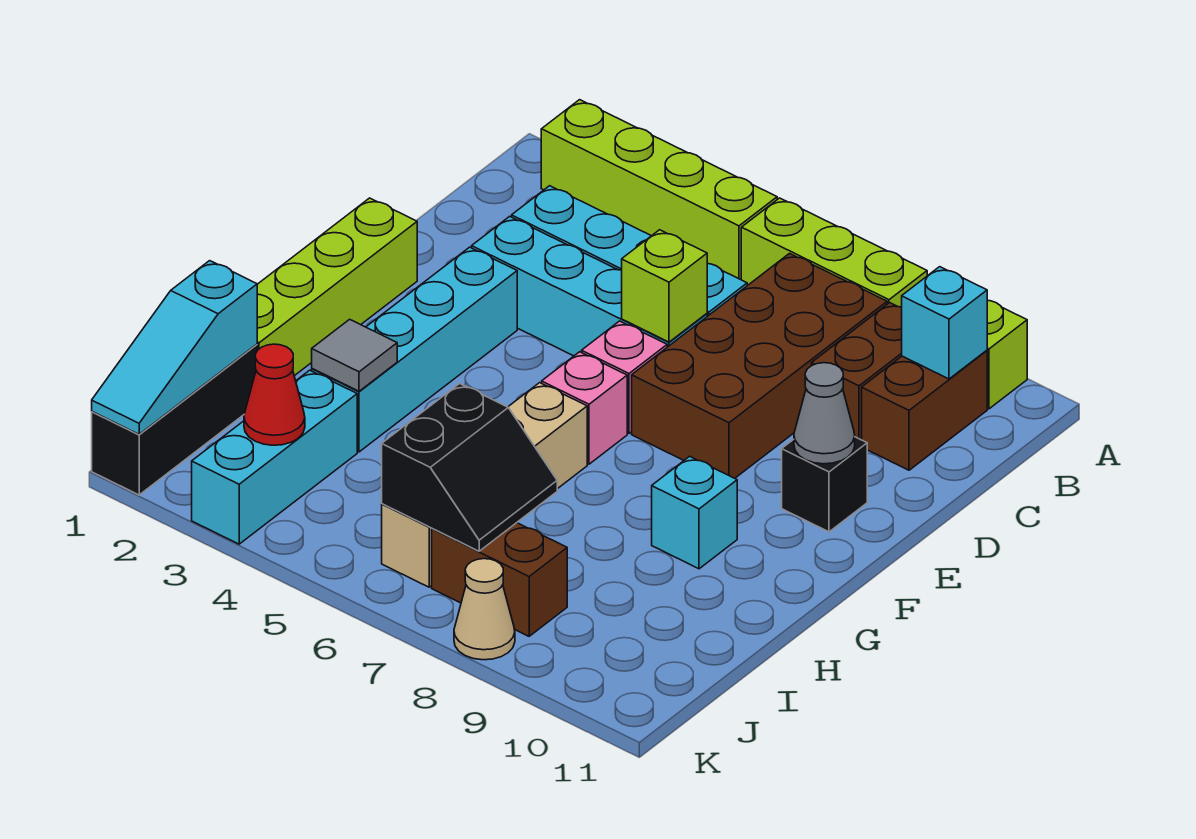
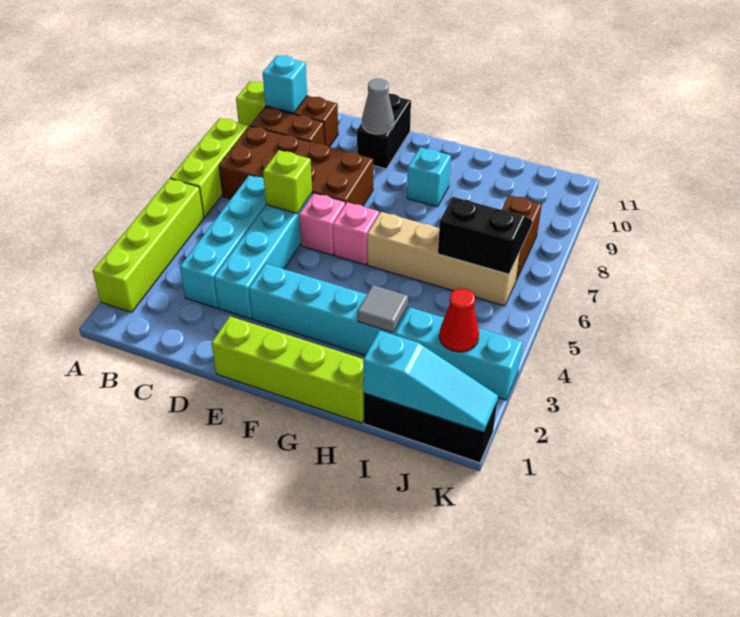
black brick E10 level 1 -> black brick E10:E11 level 1
tan cone K8 level 1 -> none

